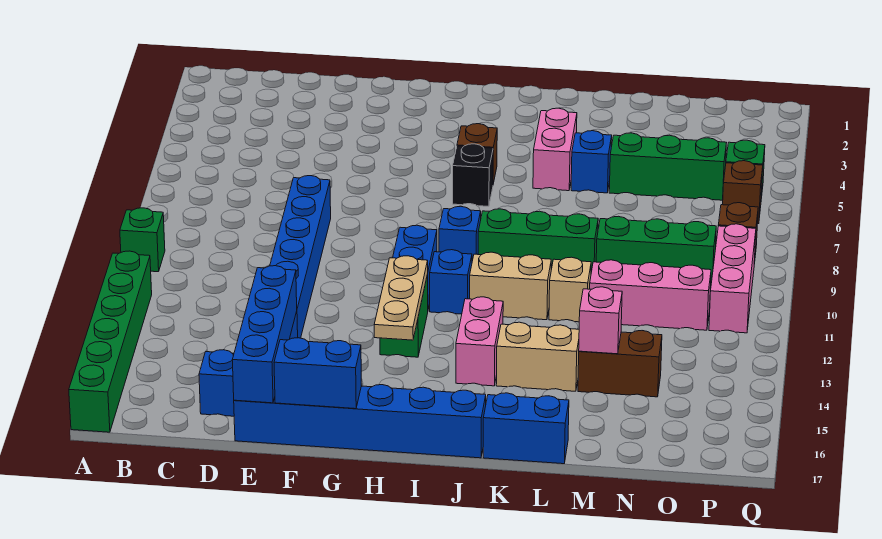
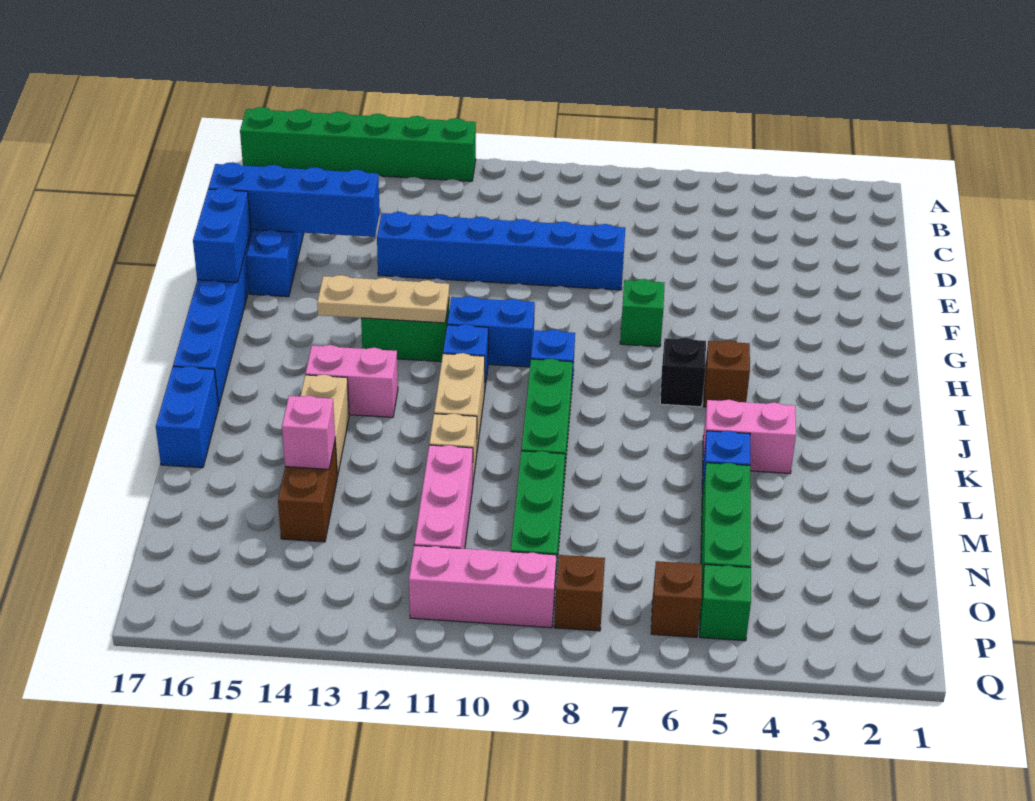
green brick A10 level 1 -> green brick G7 level 1

